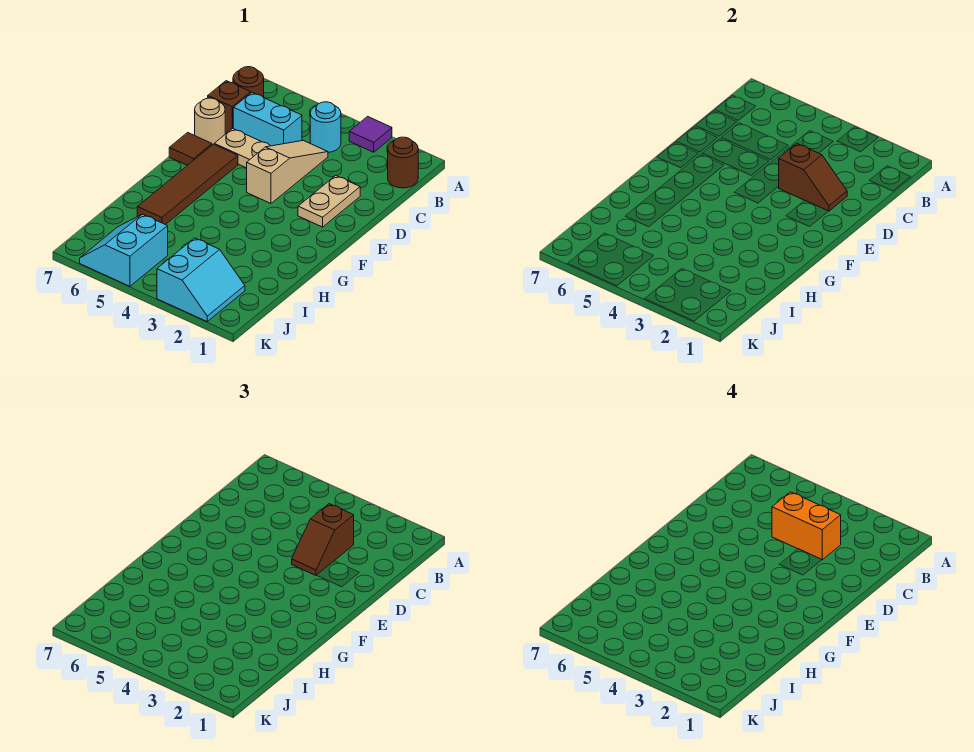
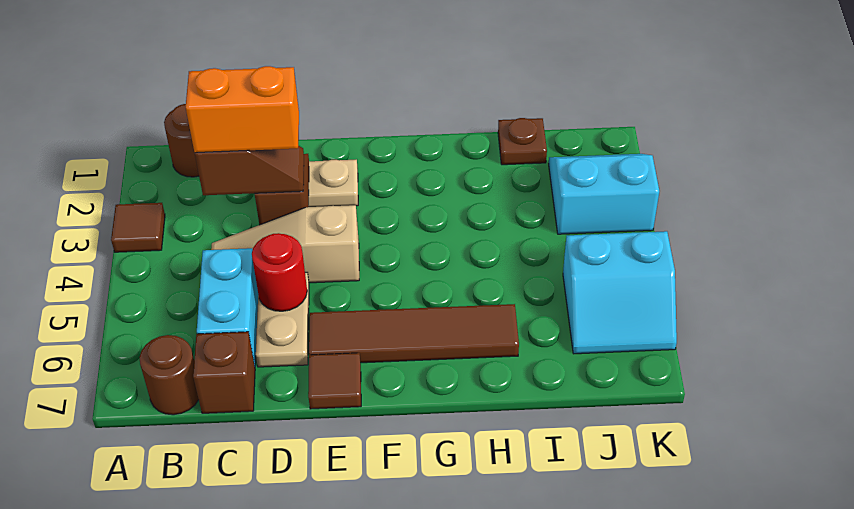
purple tile A3 level 1 -> brown tile A3 level 1
cyan round brick B4 level 1 -> none
orange brick C3:C4 level 4 -> orange brick C3:D3 level 4
none -> red round brick D5 level 2
tan round brick D7 level 1 -> none
none -> brown plate I1 level 1

